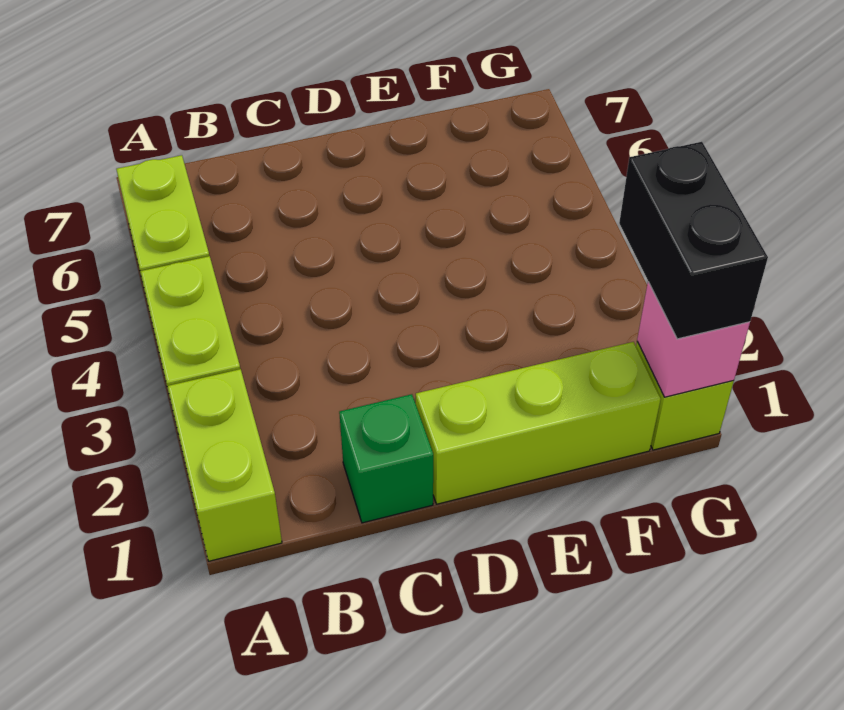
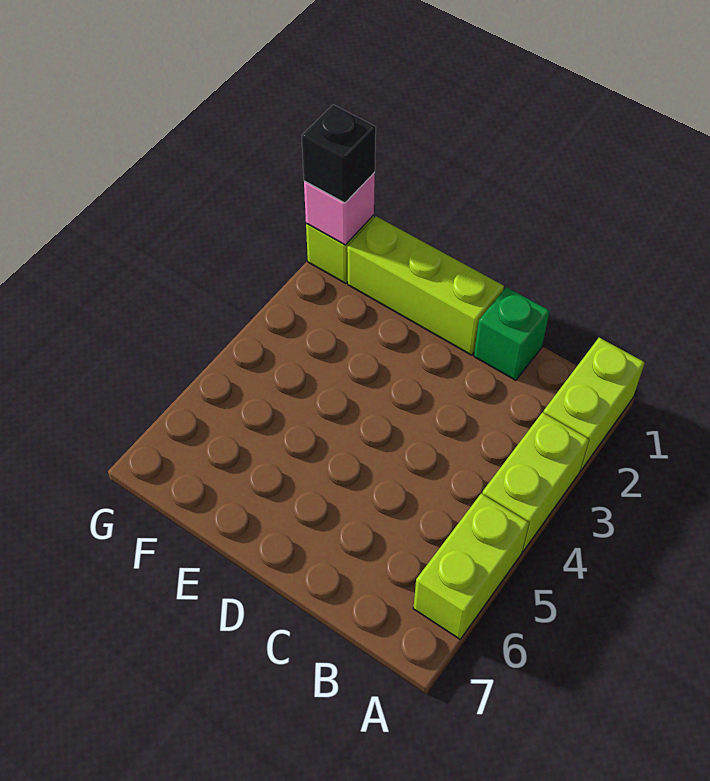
black brick G1:G2 level 3 -> black brick G1 level 3

